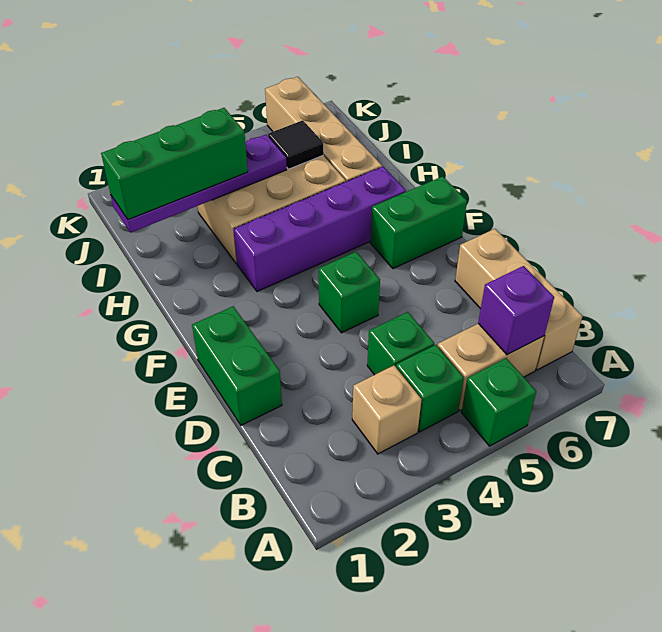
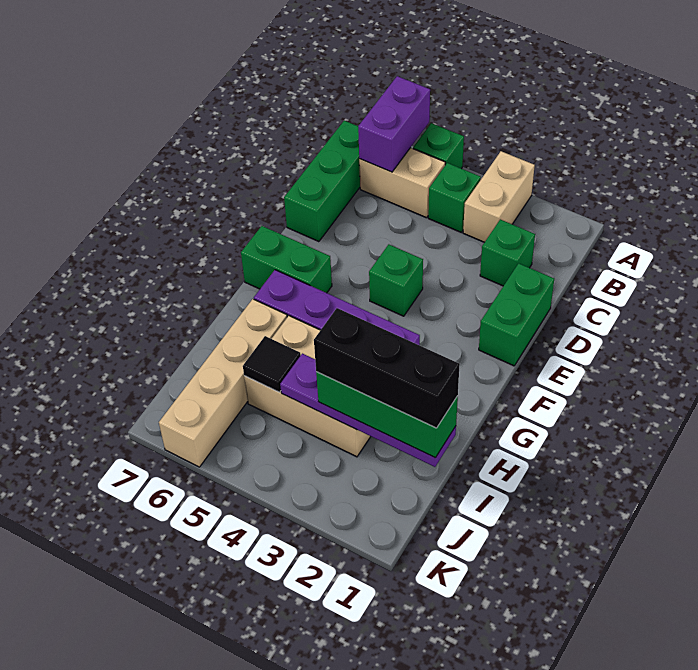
tan brick B3 level 1 -> tan brick A3:B3 level 1
purple brick B6 level 2 -> purple brick A6:B6 level 2
tan brick B7:D7 level 1 -> green brick B7:D7 level 1
green brick C4 level 1 -> green brick C2 level 1
none -> black brick I1:I3 level 4

